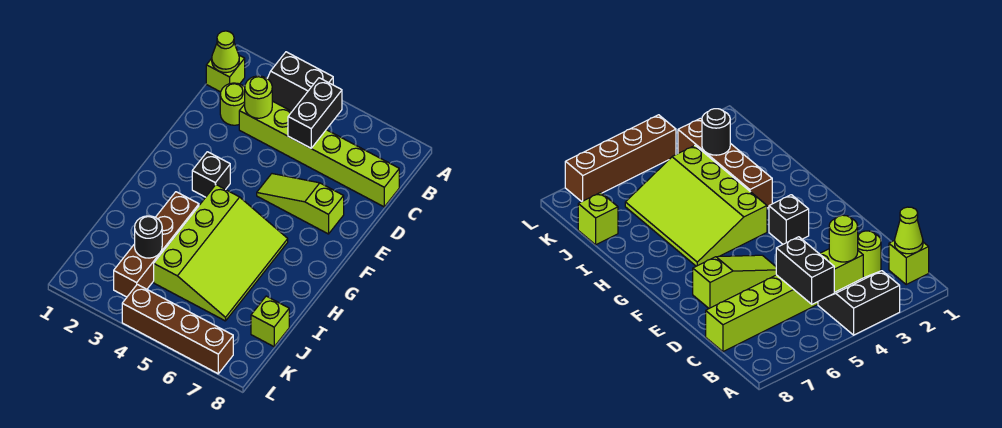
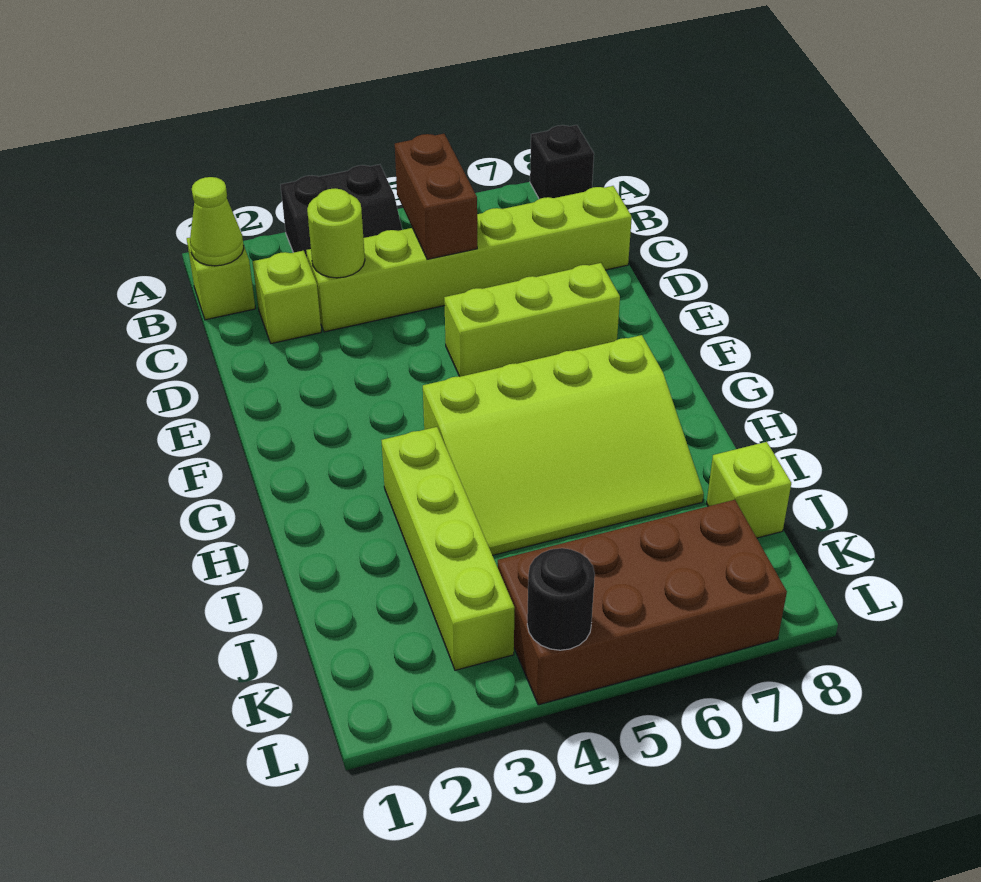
black brick B5:C5 level 2 -> brown brick B5:C5 level 2
lime round brick C2 level 1 -> lime brick C2 level 1
lime slope E5:E7 level 1 top 7 -> lime brick E5:E7 level 1
black brick F3 level 1 -> black brick A8 level 1
lime slope G4:J6 level 1 top 4 -> lime slope G4:I7 level 1 top G
brown brick H3:K3 level 1 -> lime brick H3:K3 level 1
black round brick J3 level 2 -> black round brick L4 level 2
brown brick L4:L7 level 1 -> brown brick K4:L7 level 1

